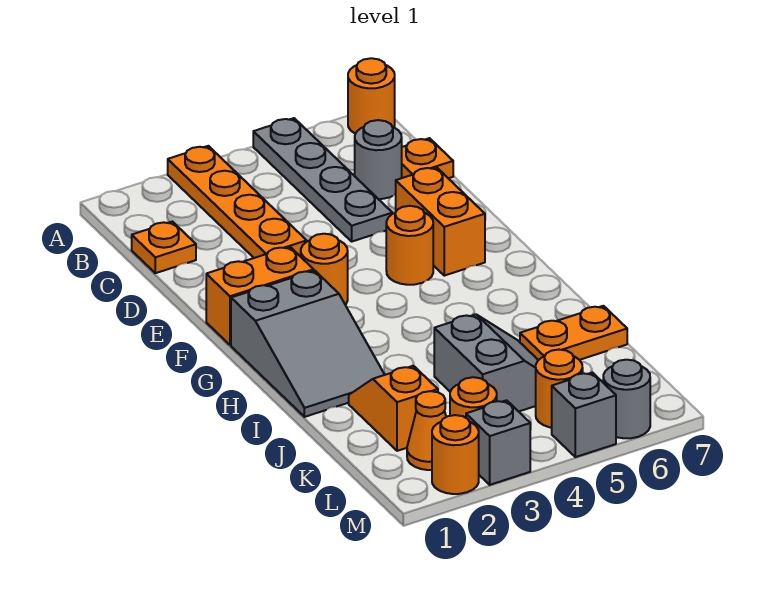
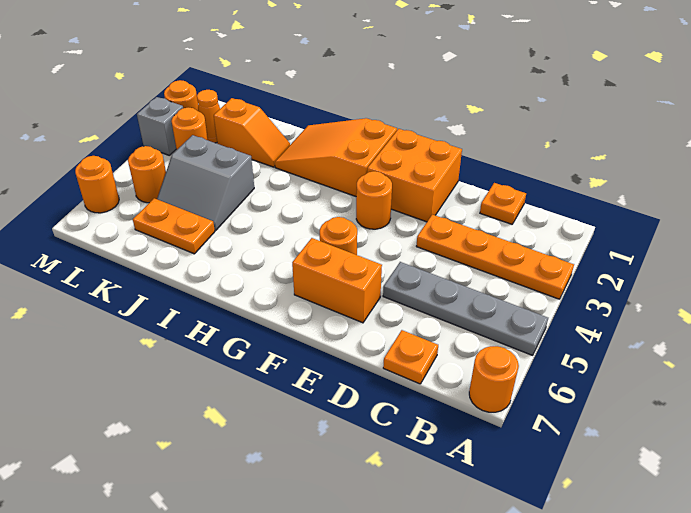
grey round brick C6 level 1 -> none
orange brick F1:F2 level 1 -> orange brick E1:F2 level 1
grey slope G1:I2 level 1 top G -> orange slope G1:I2 level 1 top G
orange plate J6:J7 level 1 -> orange plate J6:K6 level 1
grey brick M5 level 1 -> none
grey round brick M6 level 1 -> orange round brick M6 level 1

